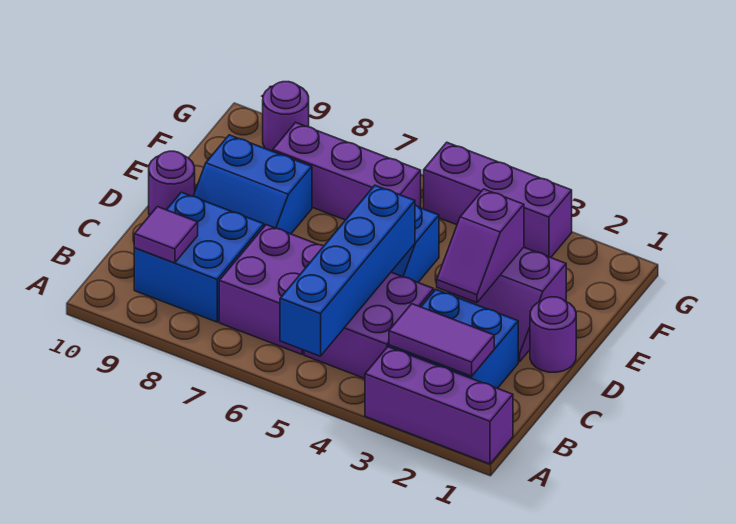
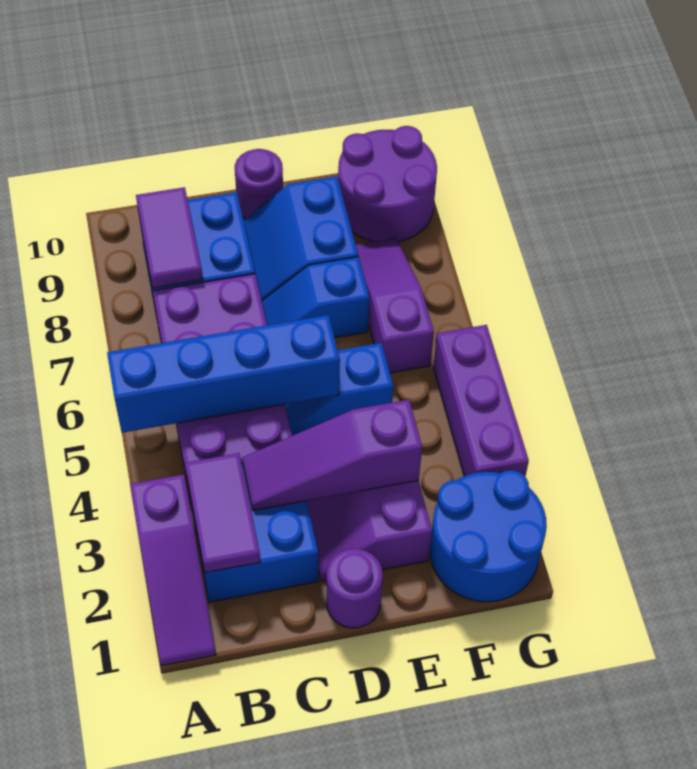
purple brick A1:A3 level 1 -> purple slope A1:A3 level 1 top 3
purple tile B9 level 2 -> purple tile B8:B9 level 2
purple slope D3:E3 level 2 top E -> purple slope C3:E3 level 2 top E
none -> blue slope D7:E7 level 1 top E
none -> blue round brick F1:G2 level 1
purple brick F6:F8 level 1 -> purple slope F6:F8 level 1 top 6
purple round brick G9 level 1 -> purple round brick F9:G10 level 1

